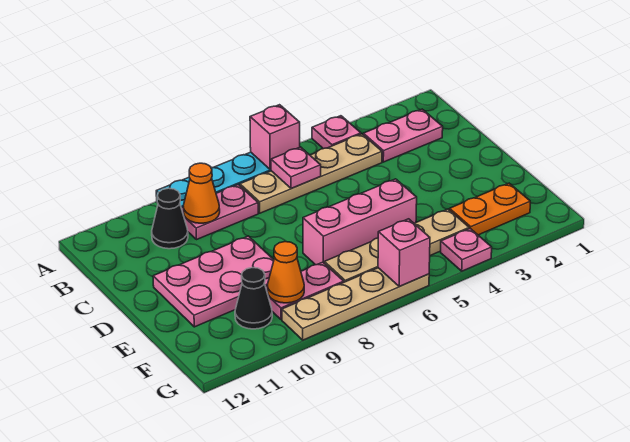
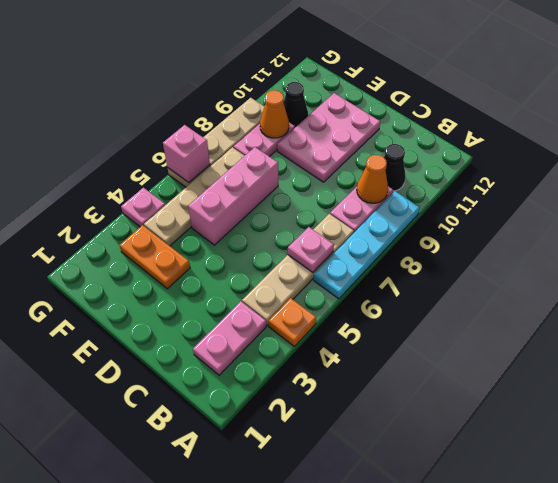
pink plate A4 level 1 -> orange plate A4 level 1
pink brick A6 level 2 -> none
orange plate F2:F3 level 1 -> orange plate E3:F3 level 1

